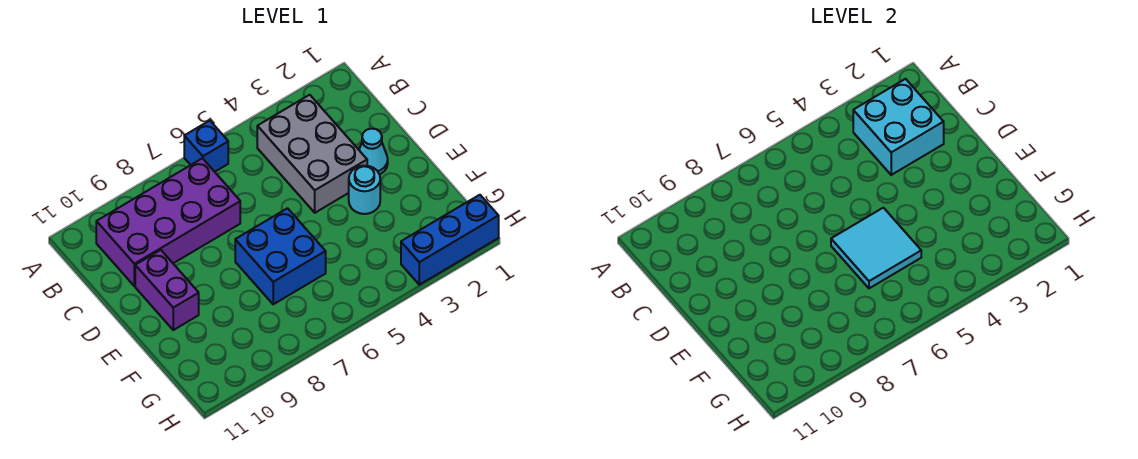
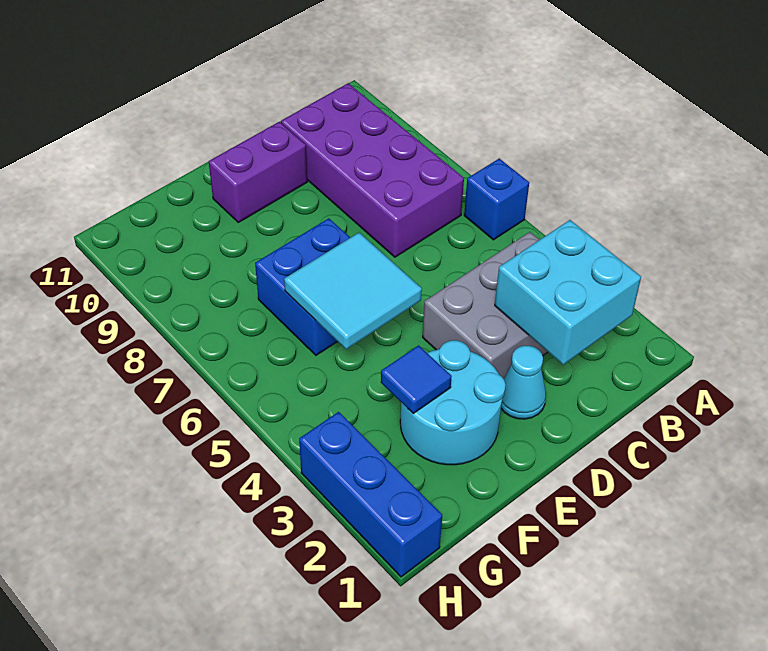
cyan round brick E3 level 1 -> cyan round brick E2:F3 level 1
none -> blue tile F3 level 2

